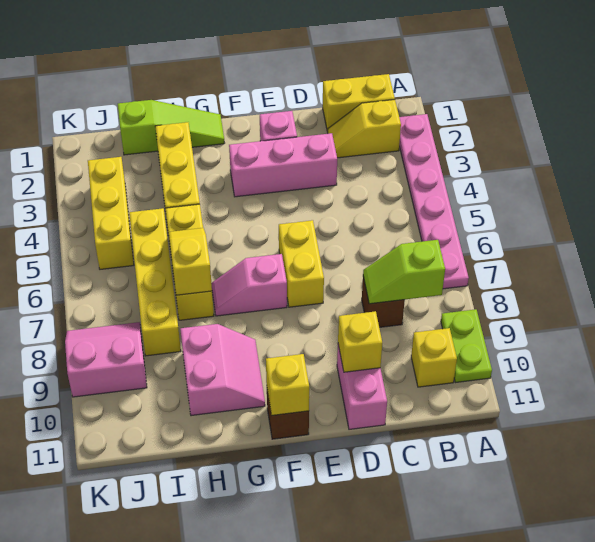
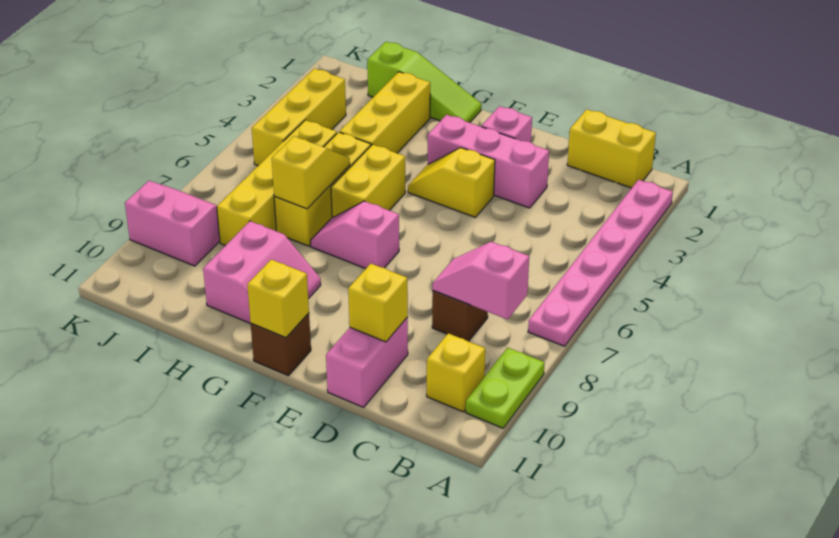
yellow slope B2:C2 level 1 top B -> yellow slope E4:F4 level 1 top E
lime slope B8:C8 level 2 top B -> pink slope B8:C8 level 2 top B
yellow brick E6:E7 level 1 -> yellow brick G5:G6 level 1

